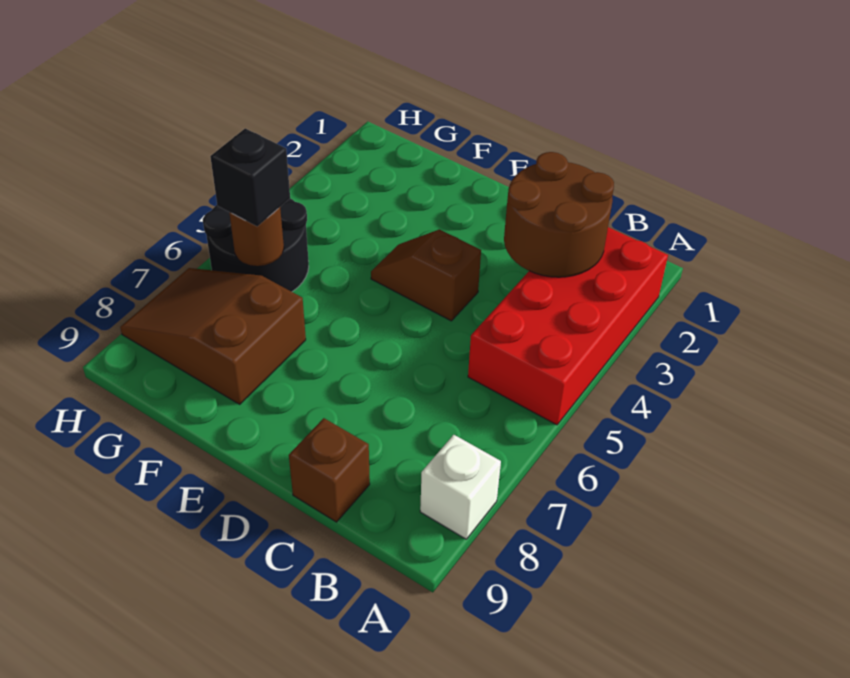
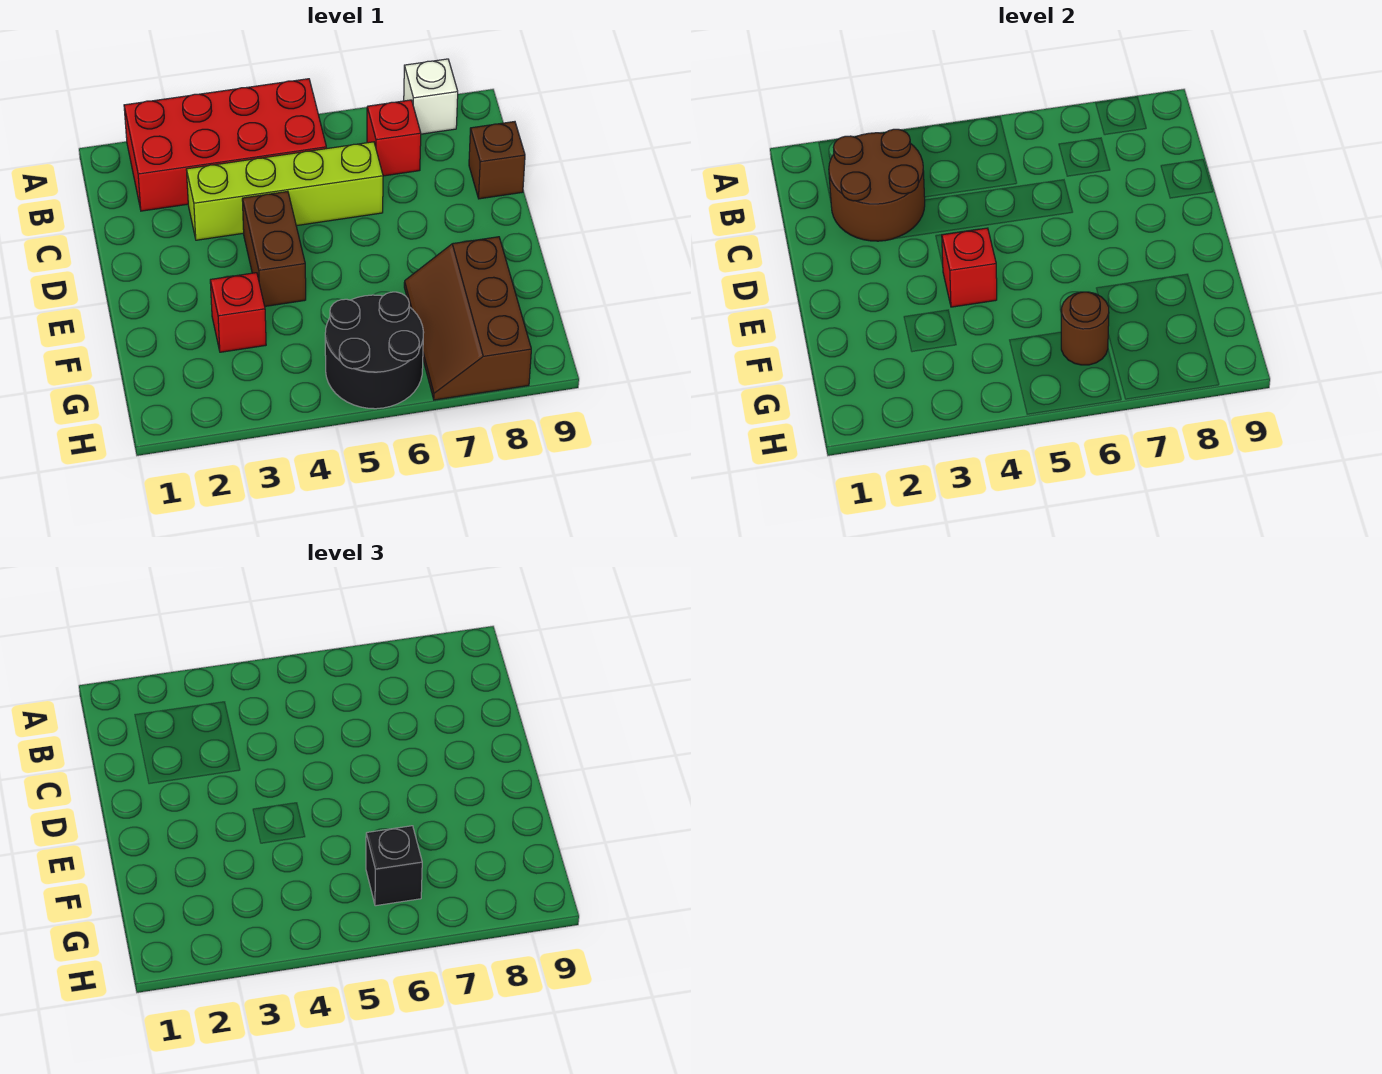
none -> red brick B7 level 1
none -> lime brick C3:C6 level 1
brown slope D4:E4 level 1 top D -> brown brick D4:E4 level 1
none -> red brick E4 level 2
none -> red brick F3 level 1
brown slope F7:H8 level 1 top F -> brown slope F7:H8 level 1 top 8

